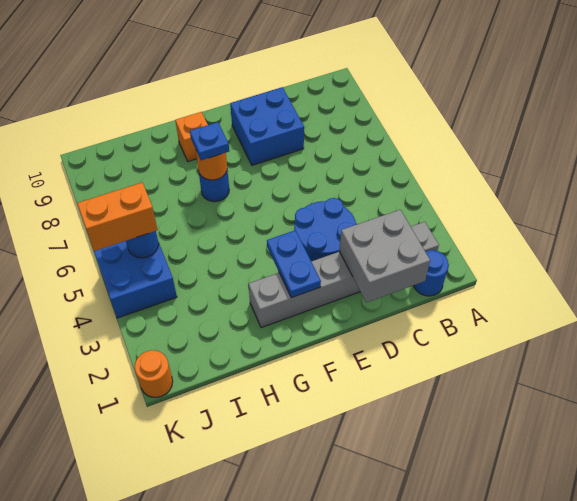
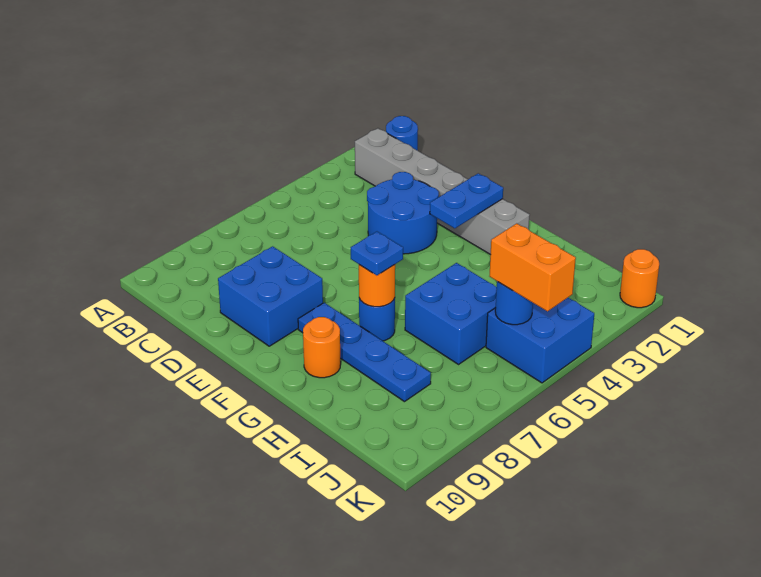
grey brick C1:D2 level 2 -> none
none -> blue plate F8:I8 level 1
orange brick G9 level 1 -> orange round brick G9 level 1
none -> blue brick H5:I6 level 1

